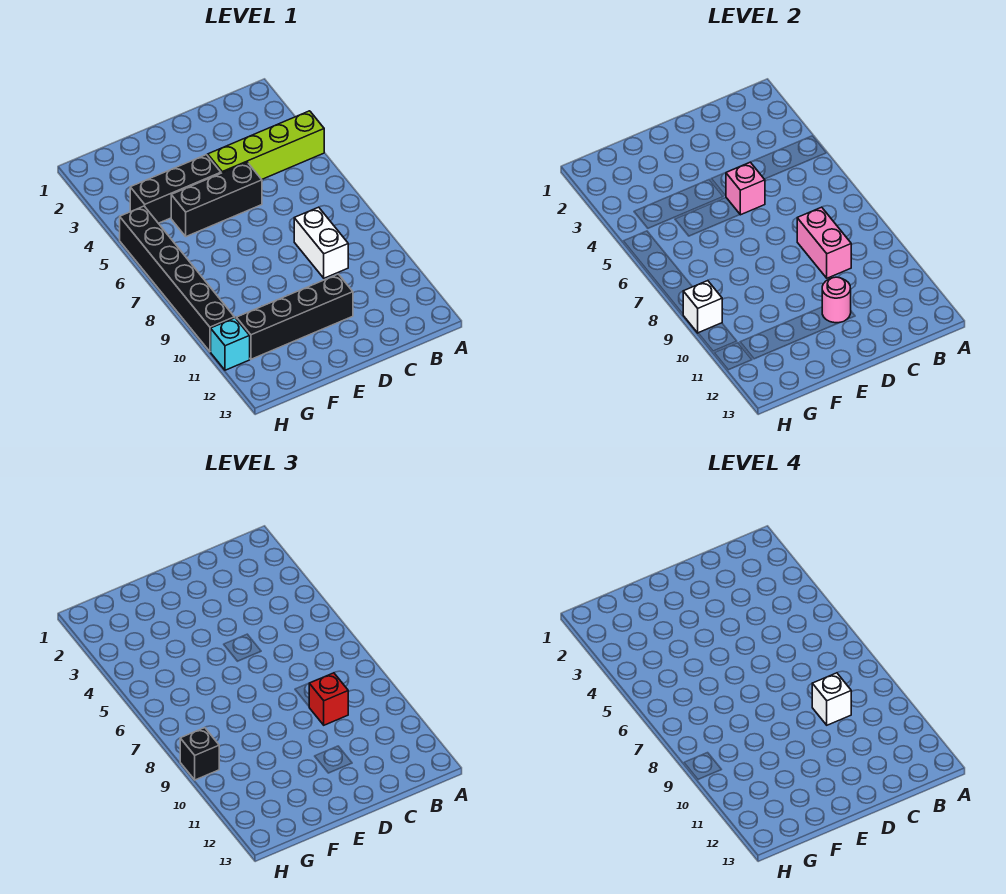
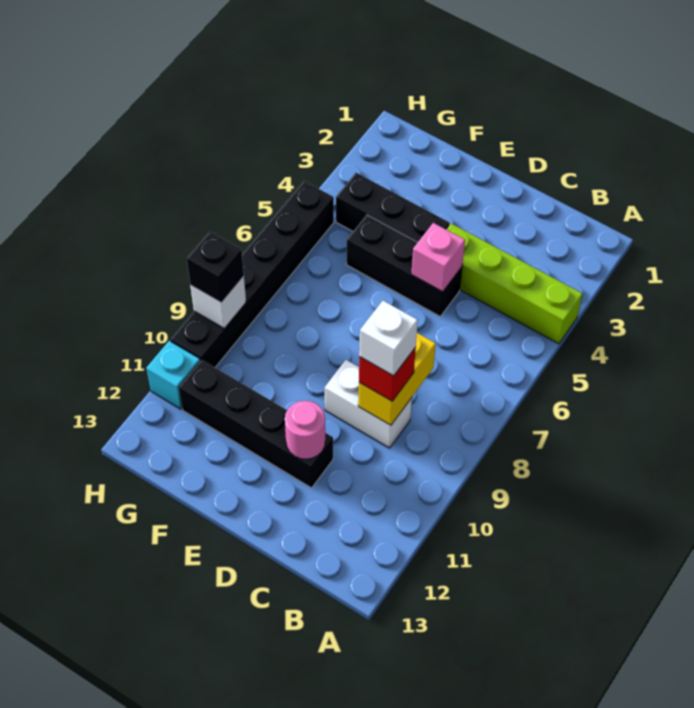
white brick C8:C9 level 1 -> white brick C9:D9 level 1
pink brick C8:C9 level 2 -> yellow brick C8:C9 level 2

